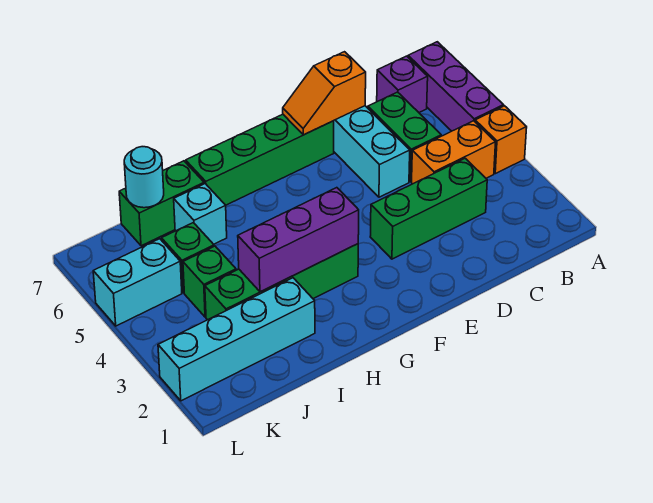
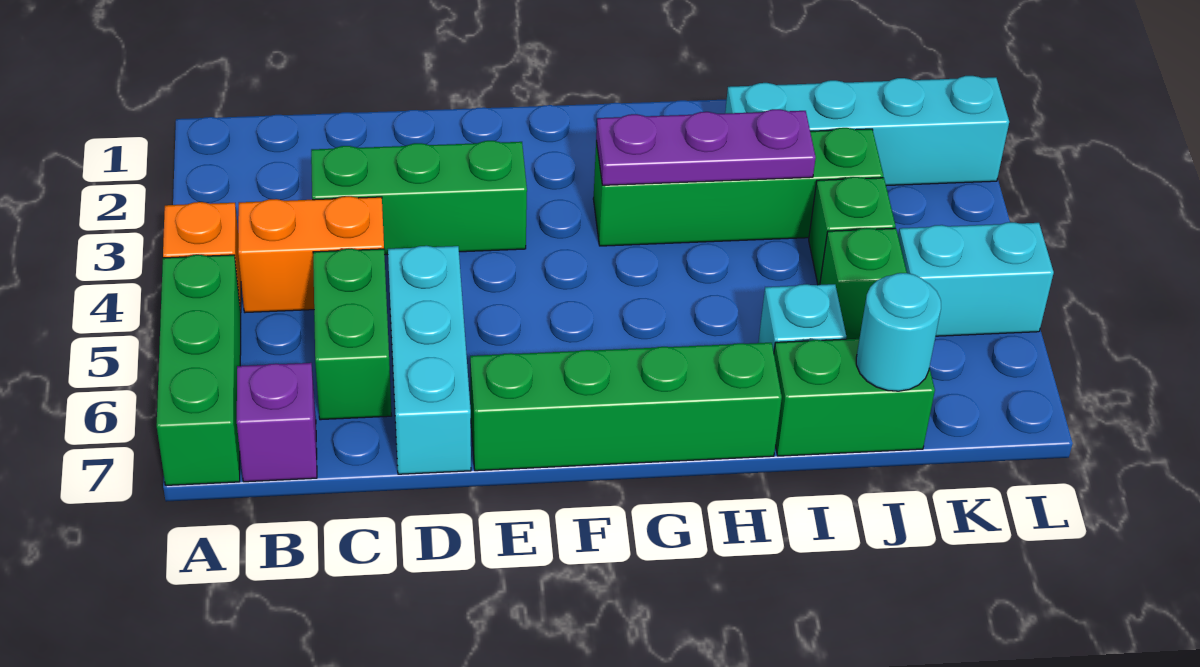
purple brick A5:A7 level 1 -> green brick A5:A7 level 1
orange slope D7:E7 level 2 top D -> none
purple brick G3:I3 level 2 -> purple plate G3:I3 level 2

